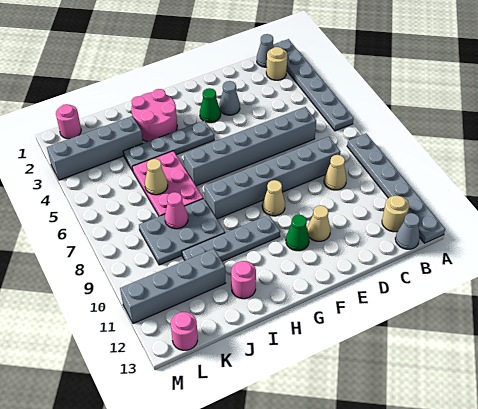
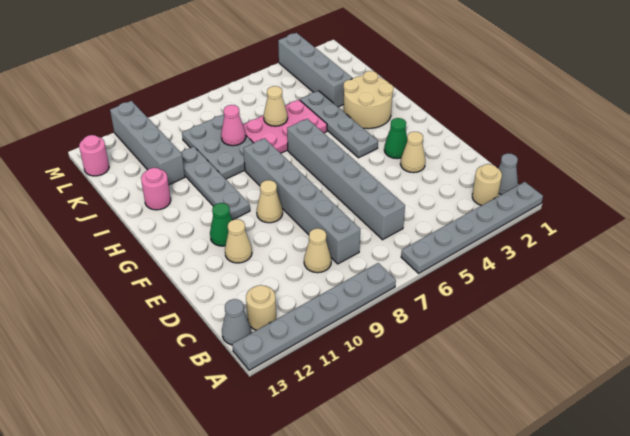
grey cone E3 level 1 -> tan cone E3 level 1
pink round brick H2:I3 level 1 -> tan round brick H2:I3 level 1
pink round brick L1 level 1 -> none

